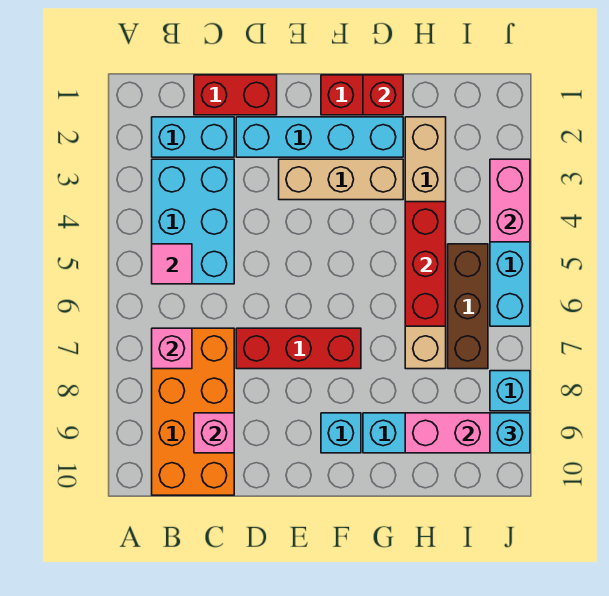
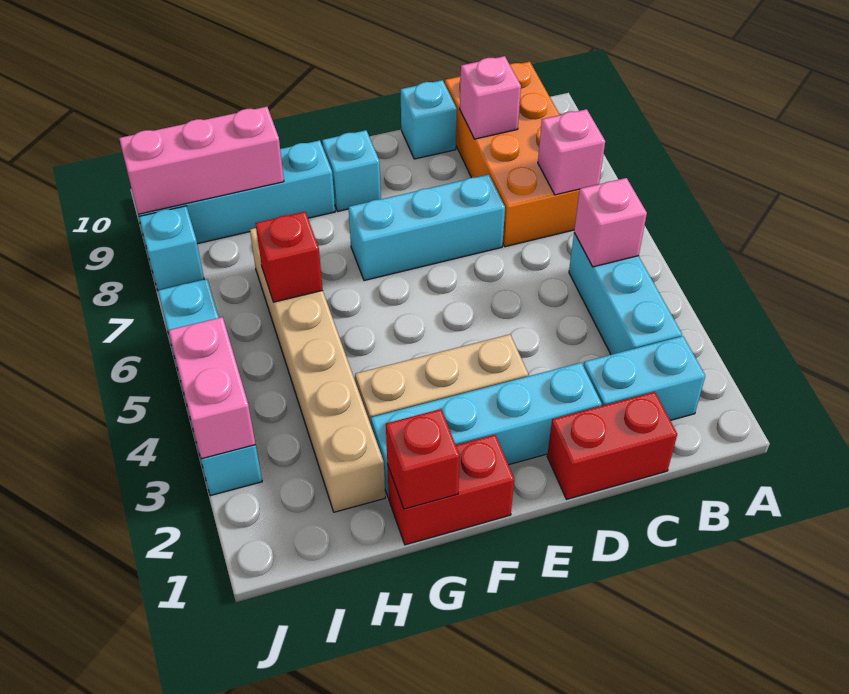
cyan brick B3:C5 level 1 -> cyan brick B3:B5 level 1
pink tile B5 level 2 -> pink brick B5 level 2
red brick D7:F7 level 1 -> cyan brick D7:F7 level 1
red brick H4:H6 level 2 -> red brick H6 level 2
brown brick I5:I7 level 1 -> none
cyan brick J9 level 3 -> cyan brick D10 level 1

